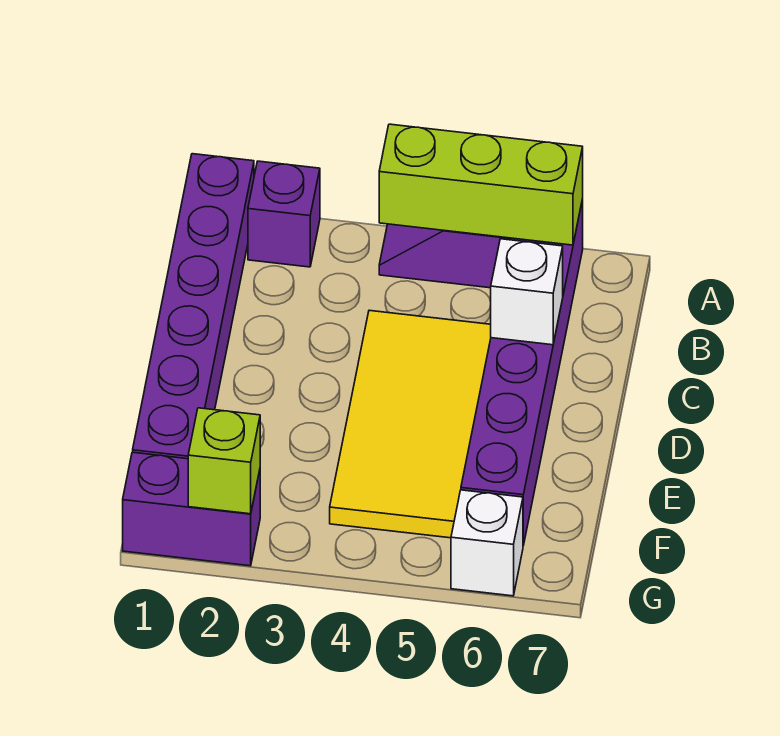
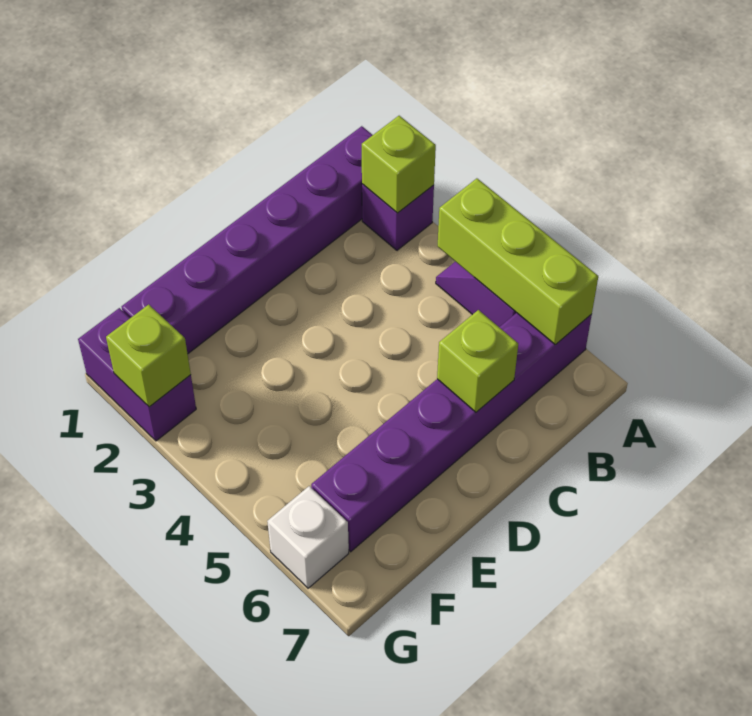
none -> lime brick A2 level 2
yellow tile C4:F5 level 1 -> none
white brick C6 level 2 -> lime brick C6 level 2

